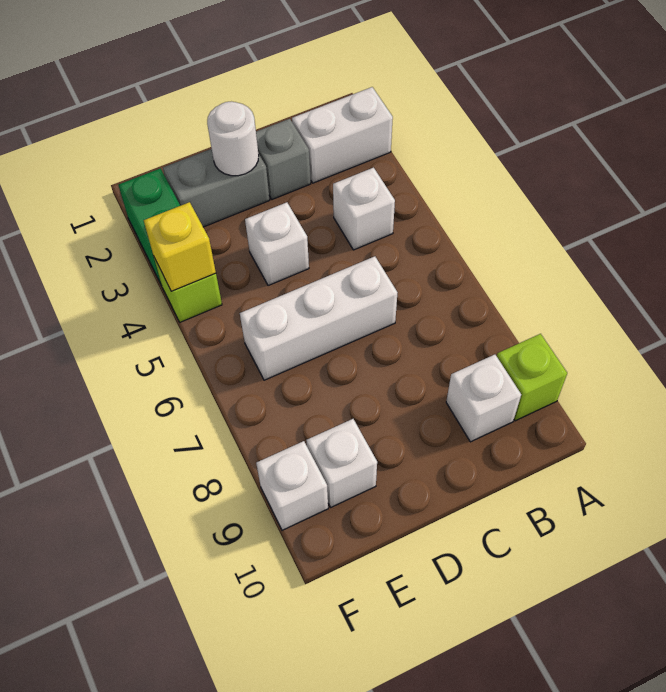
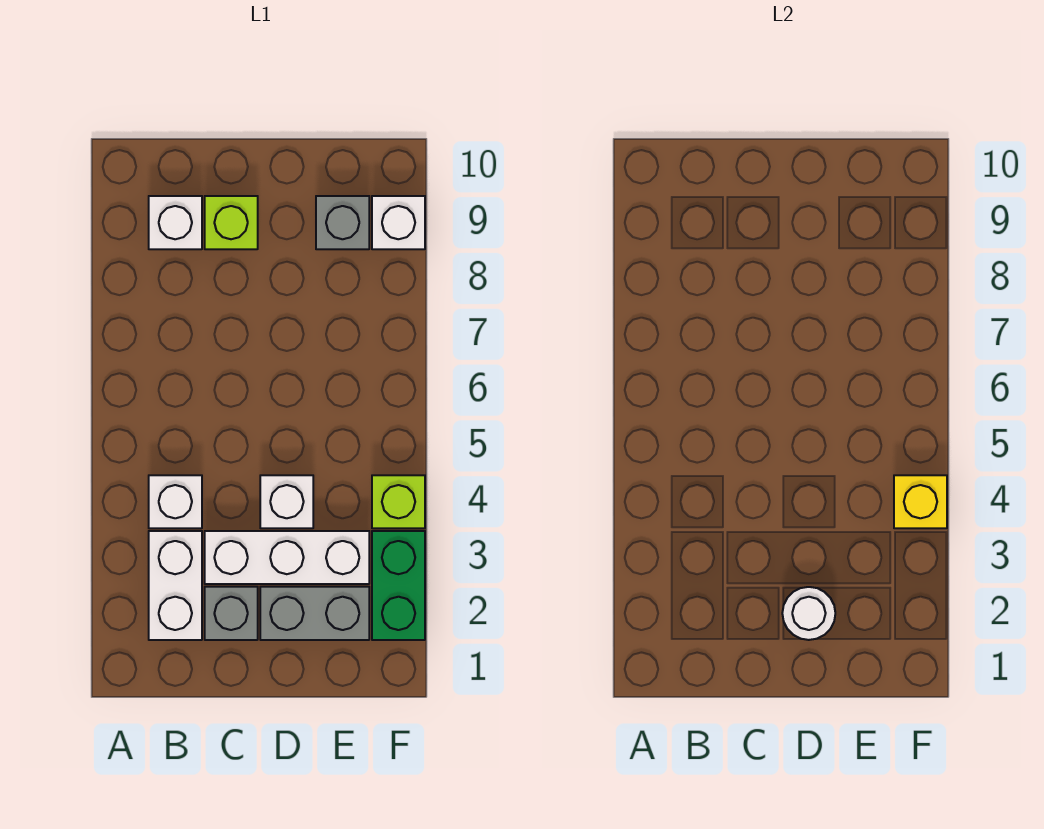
white brick A2:B2 level 1 -> white brick B2:B3 level 1
lime brick A9 level 1 -> lime brick C9 level 1
white brick C6:E6 level 1 -> white brick C3:E3 level 1
white brick E9 level 1 -> grey brick E9 level 1

